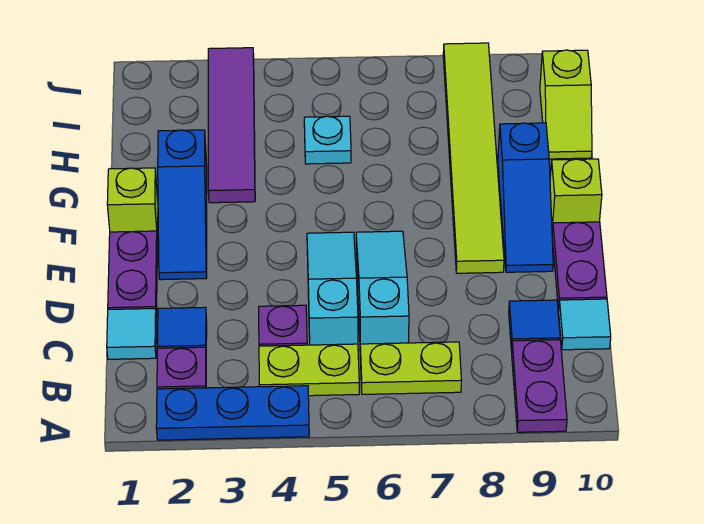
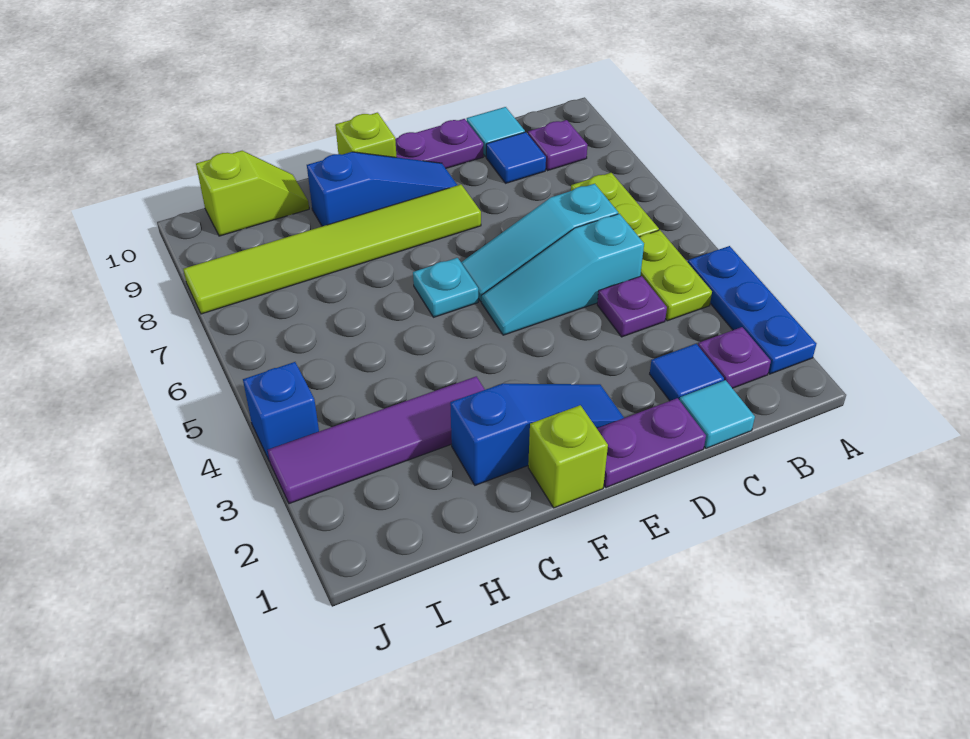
purple plate A9:B9 level 1 -> purple plate B9 level 1
cyan plate H5 level 1 -> cyan plate F6 level 1
none -> blue brick J4 level 1

